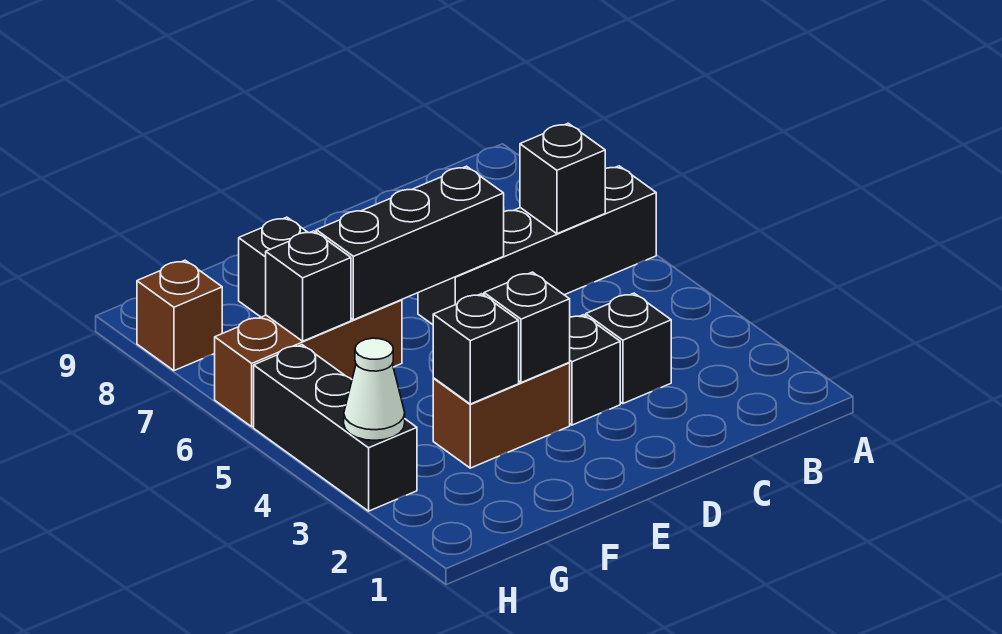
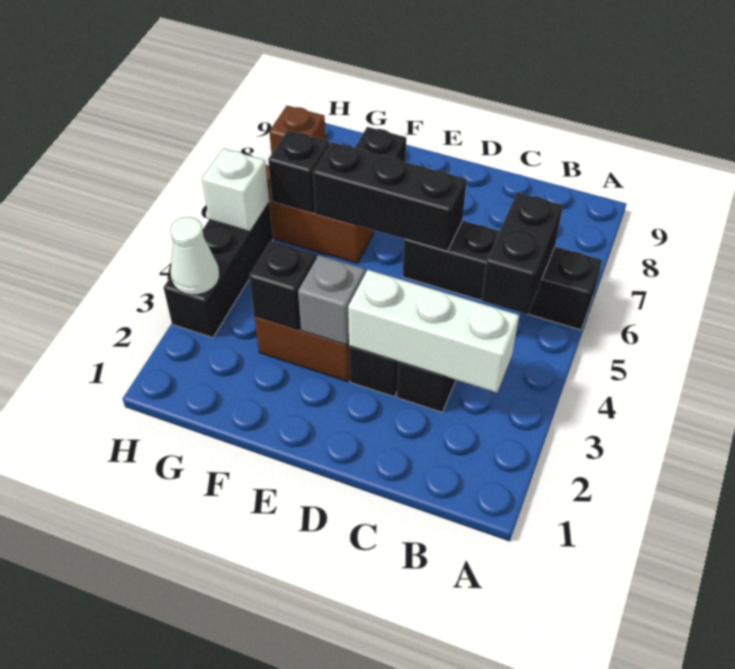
none -> white brick B3:D3 level 2
black brick B6 level 2 -> black brick B5:B6 level 2
black brick E3 level 2 -> grey brick E3 level 2
none -> white brick H5 level 2

